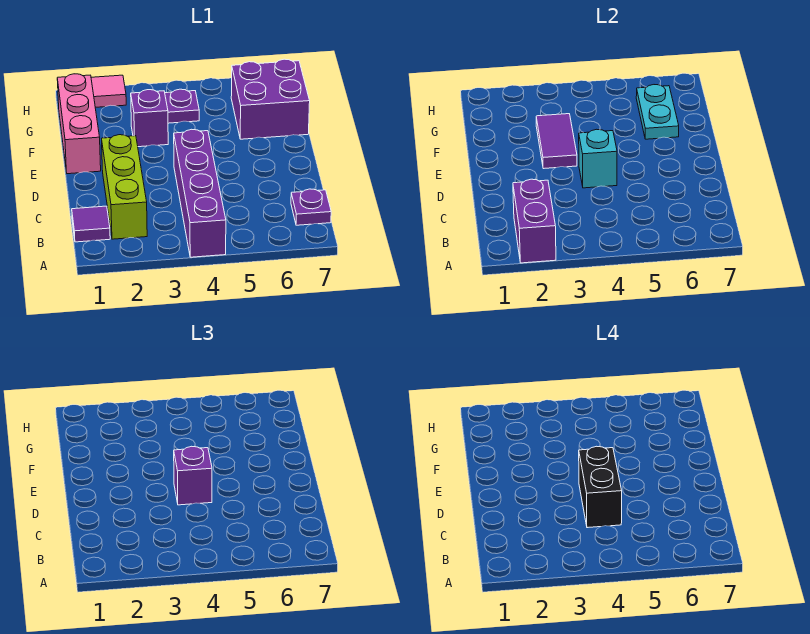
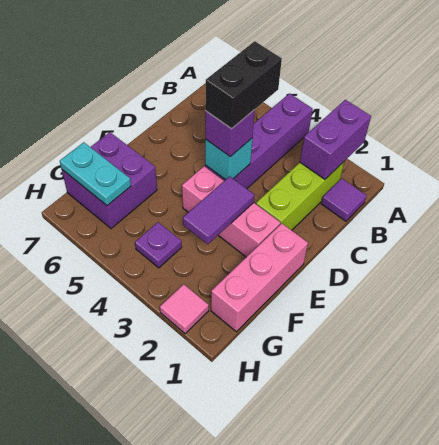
purple plate B7 level 1 -> none
none -> pink brick E2:E4 level 1
purple brick F3 level 1 -> none
cyan plate F6:G6 level 2 -> cyan plate G6:G7 level 2

